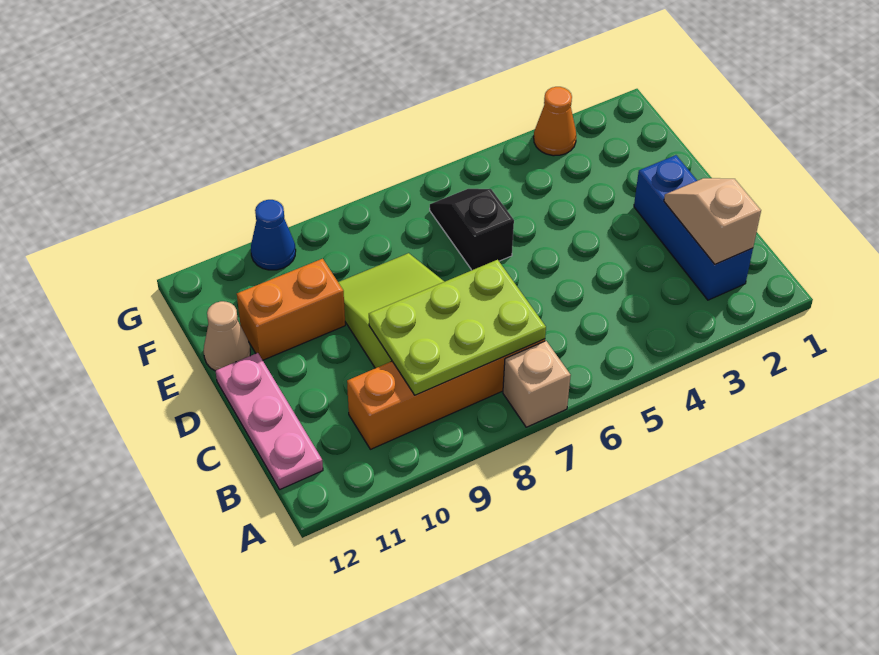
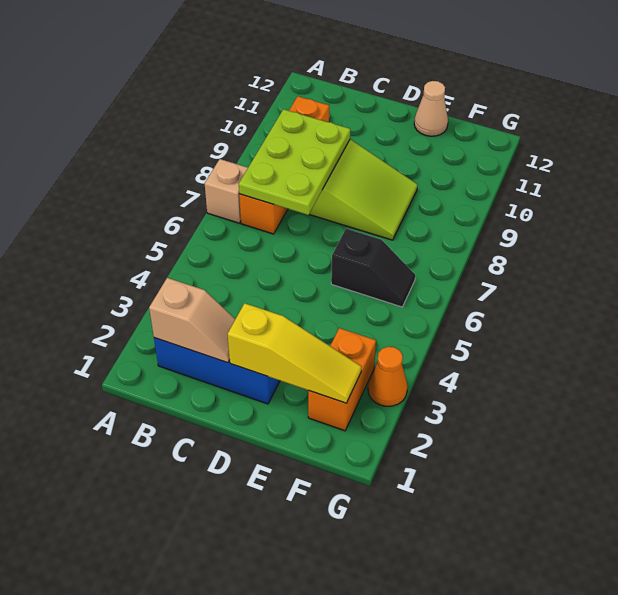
pink plate B12:D12 level 1 -> none
none -> yellow slope D2:F2 level 2 top D
orange brick E10:E11 level 1 -> orange brick F2:F3 level 1
blue cone G10 level 1 -> none

